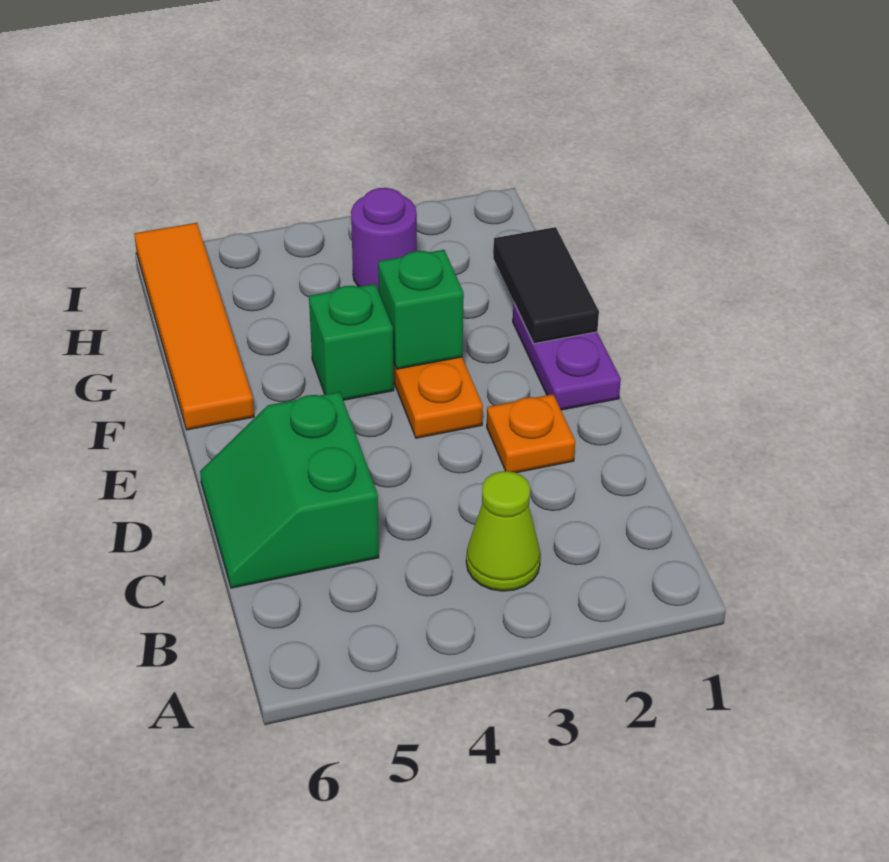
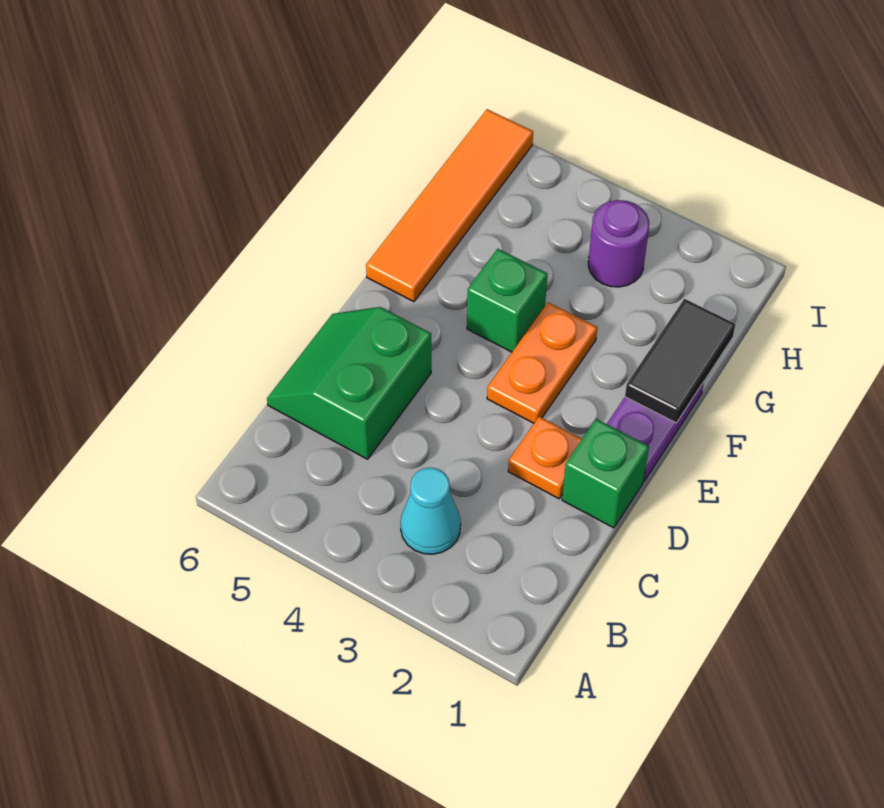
lime cone B3 level 1 -> cyan cone B3 level 1
green brick F3 level 2 -> green brick D1 level 1

